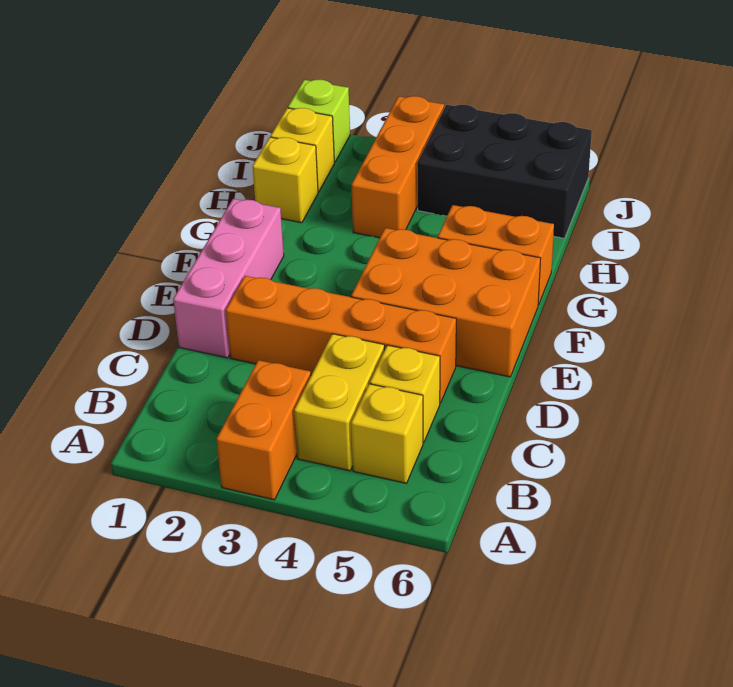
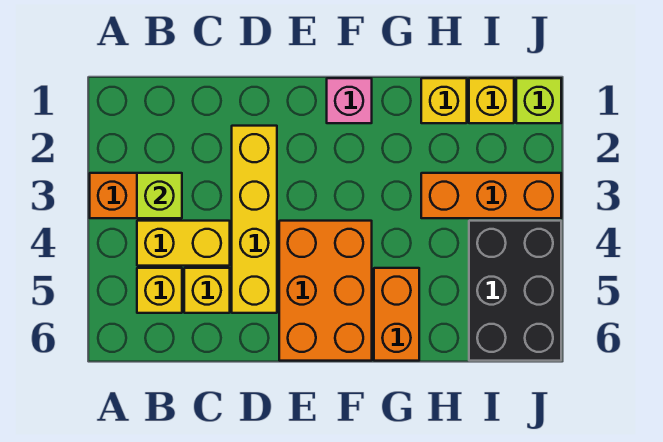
none -> lime brick B3 level 2
pink brick D1:F1 level 1 -> pink brick F1 level 1
orange brick D2:D5 level 1 -> yellow brick D2:D5 level 1

